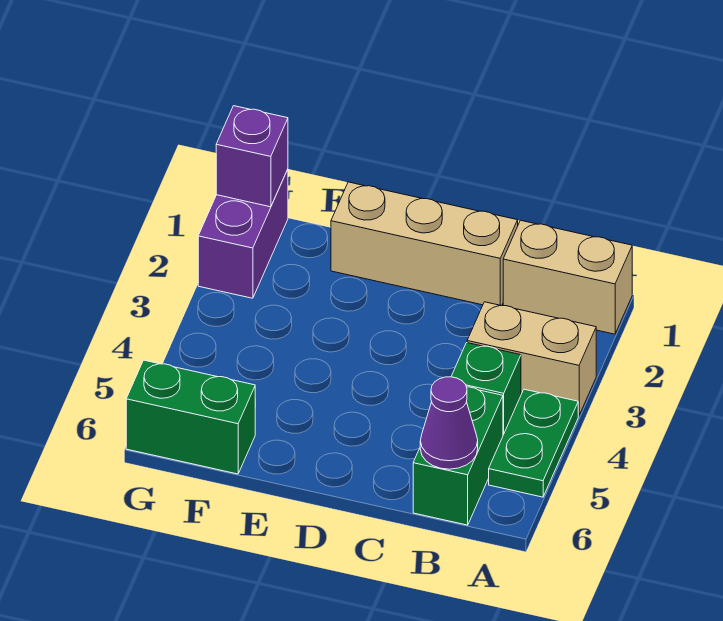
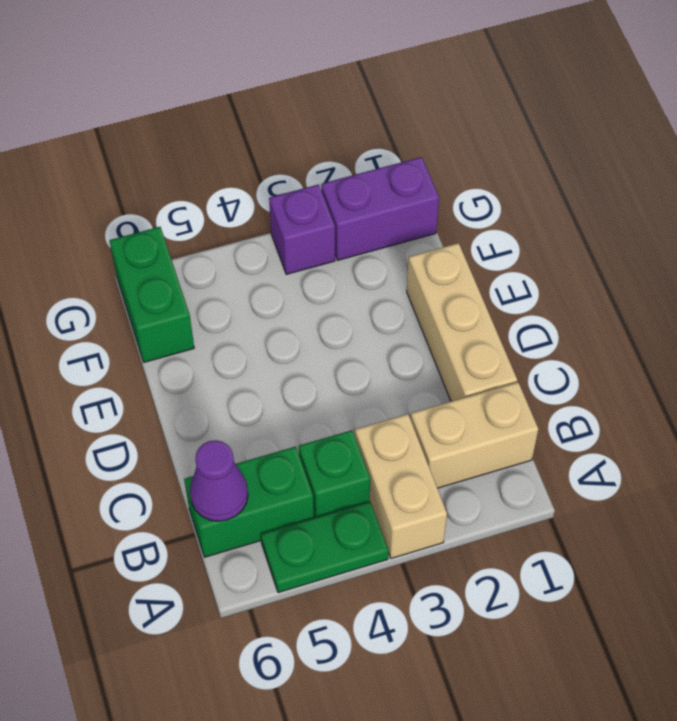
tan brick A1:B1 level 1 -> tan brick B1:B2 level 1
purple brick G1 level 2 -> purple brick G3 level 1

